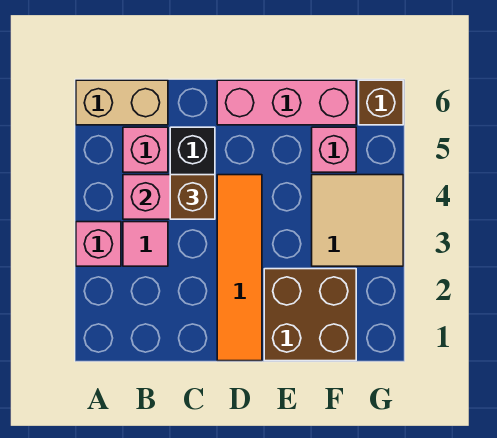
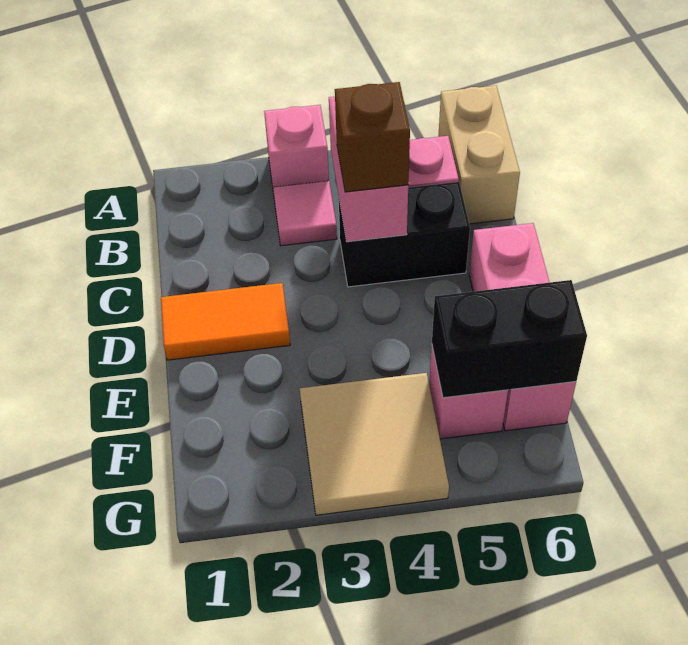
orange tile D1:D4 level 1 -> orange tile D1:D2 level 1
brown brick E1:F2 level 1 -> none
none -> black brick F5:F6 level 2
brown brick G6 level 1 -> none

